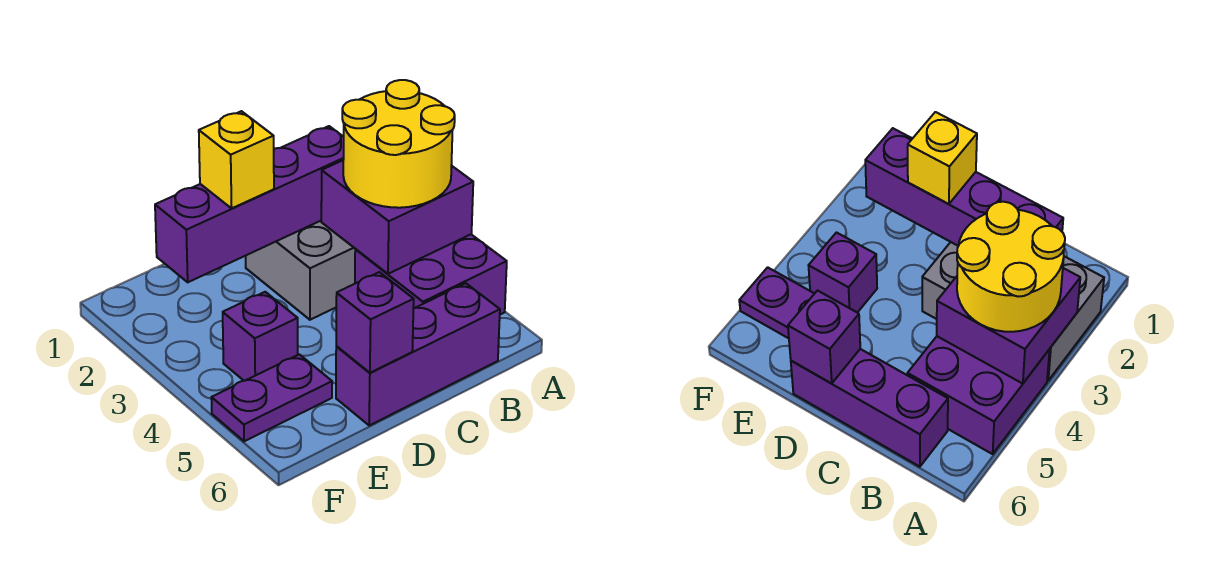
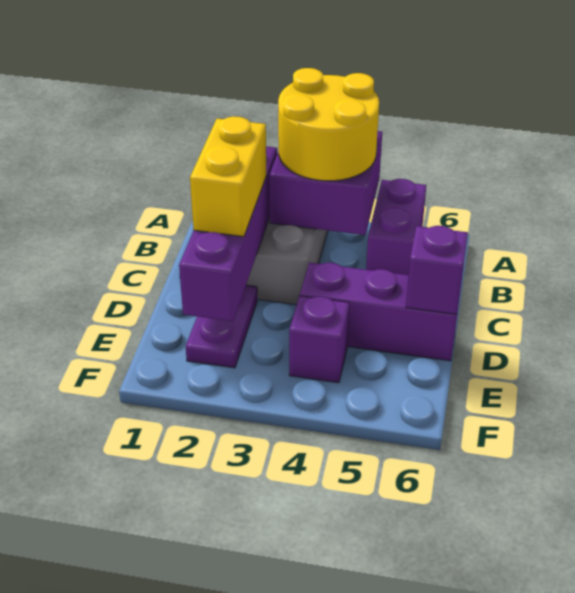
purple brick A4:B5 level 1 -> purple brick A5:B5 level 1
purple brick B6:D6 level 1 -> purple brick D4:D6 level 1
yellow brick D2 level 3 -> yellow brick C2:D2 level 3
purple plate E5:F5 level 1 -> purple plate D2:E2 level 1

